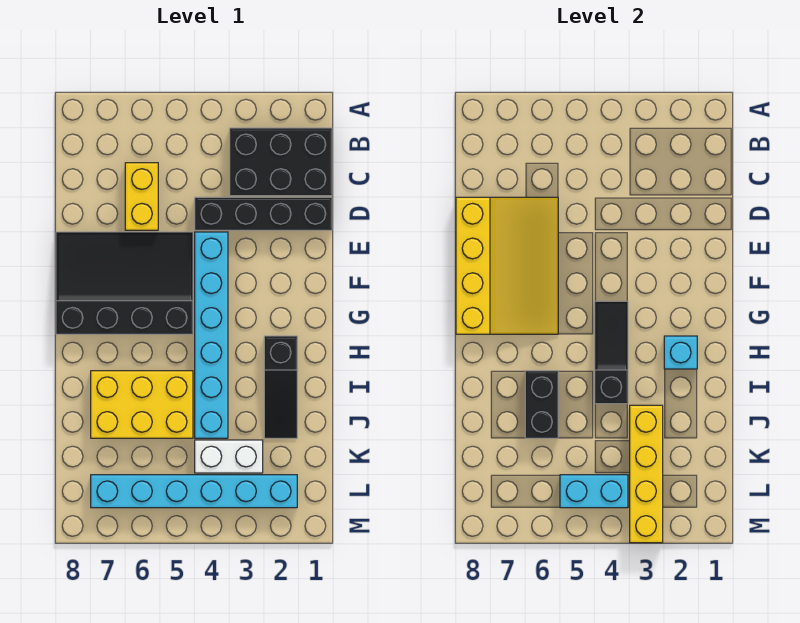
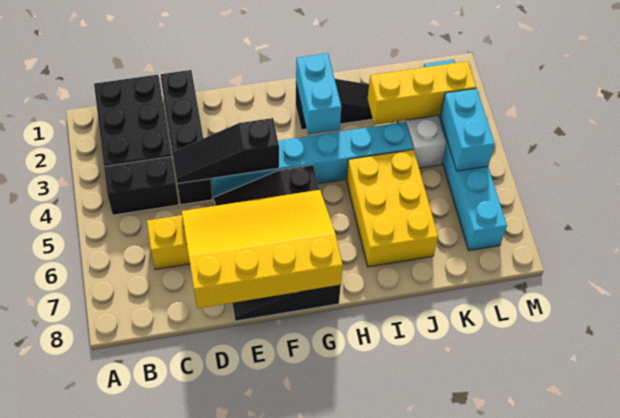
black slope G4:I4 level 2 top I -> black slope D4:F4 level 2 top F
cyan brick H2 level 2 -> cyan brick H2:H3 level 2
black brick I6:J6 level 2 -> black brick B4:C4 level 1
yellow brick J3:M3 level 2 -> yellow brick J3:L3 level 2

